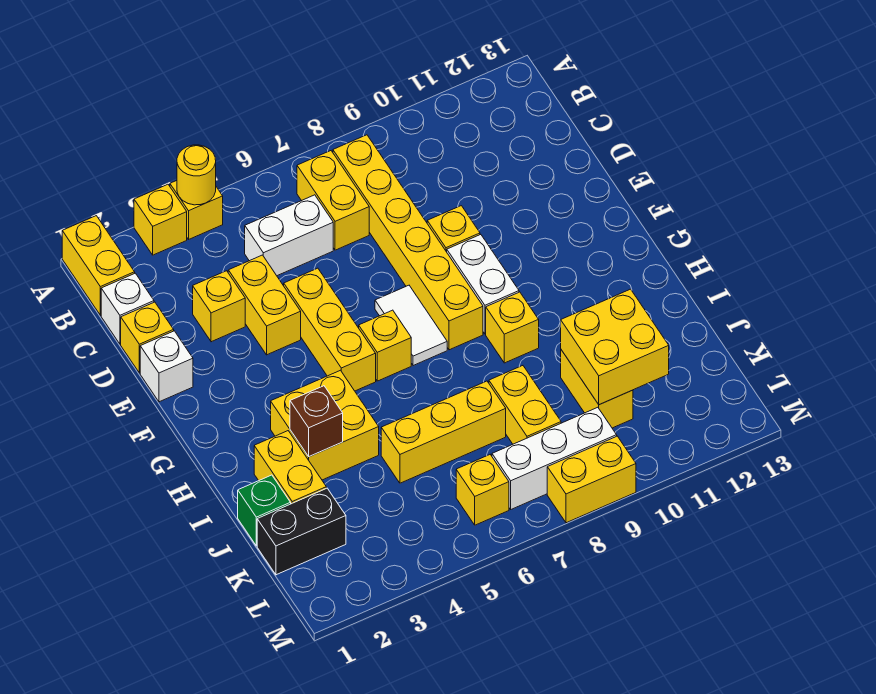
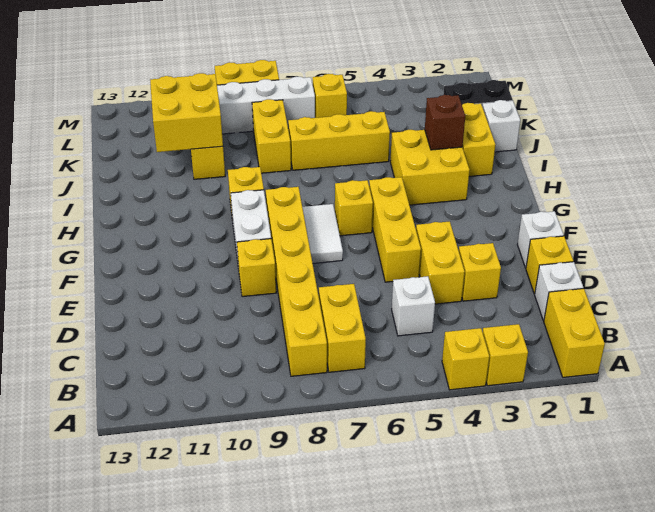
yellow round brick A4 level 2 -> none
white brick C5:C6 level 1 -> white brick C5 level 1
green brick J1 level 1 -> white brick J1 level 1

